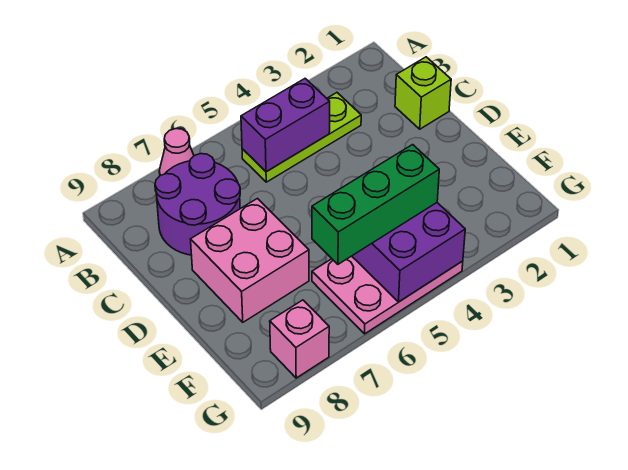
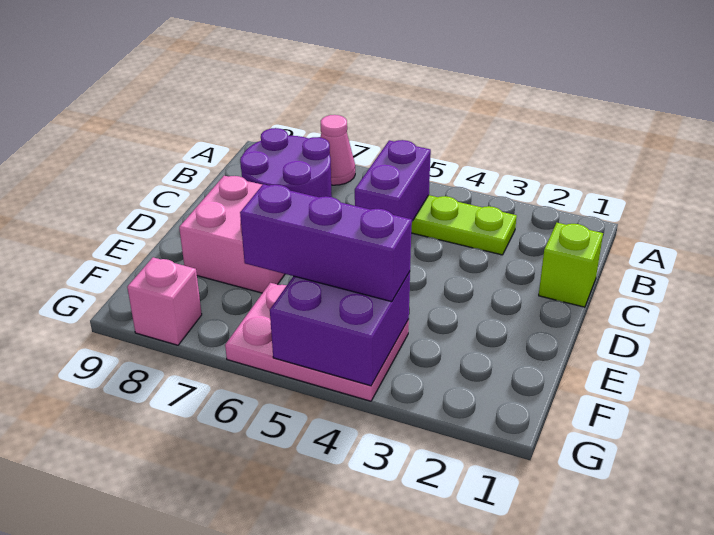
purple brick B4:B5 level 2 -> purple brick B5:C5 level 2
green brick F4:F6 level 3 -> purple brick F4:F6 level 3

